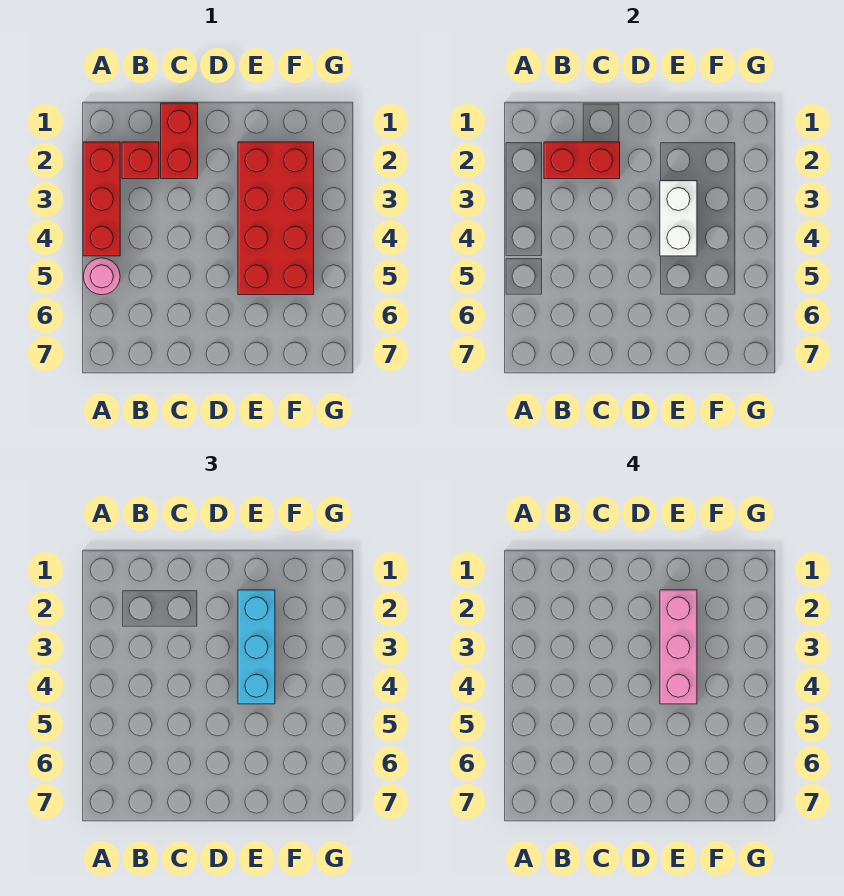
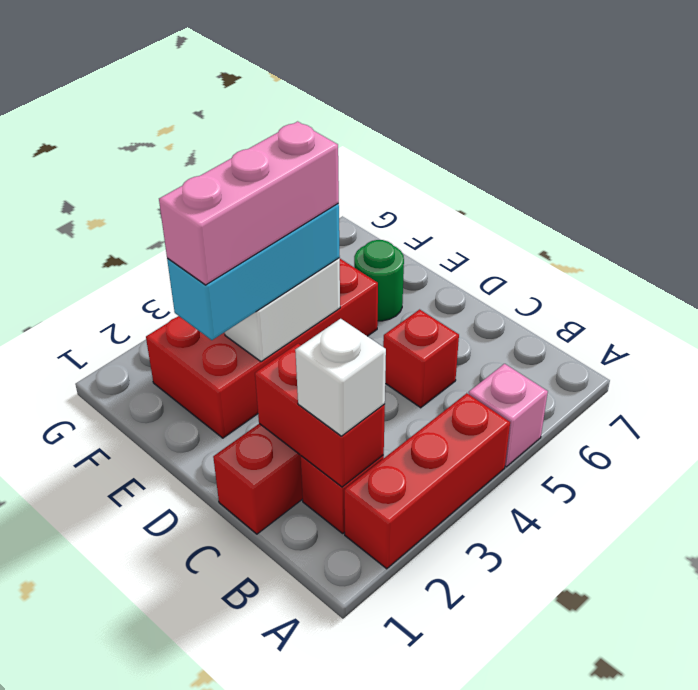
pink round brick A5 level 1 -> pink brick A5 level 1
none -> white brick B2 level 3
none -> red brick C5 level 1
none -> green round brick E6 level 1

